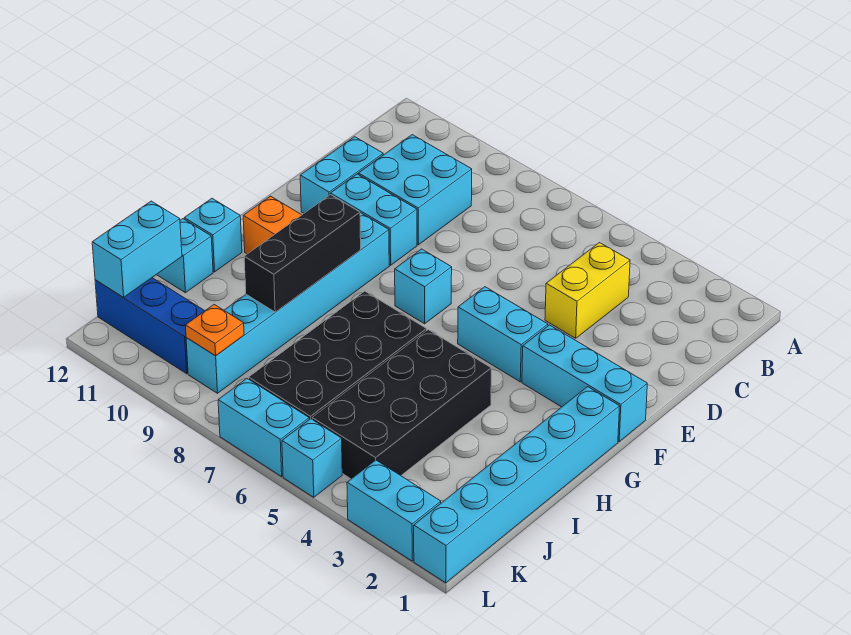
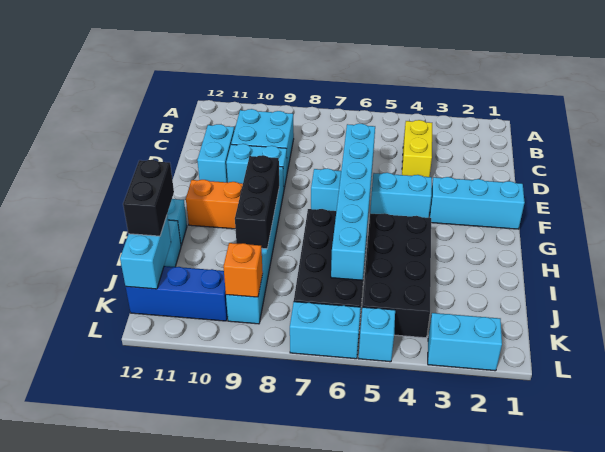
cyan brick G1:L1 level 1 -> cyan brick E6:J6 level 2
none -> black brick I12:J12 level 3
orange plate K9 level 2 -> orange brick K9 level 2

